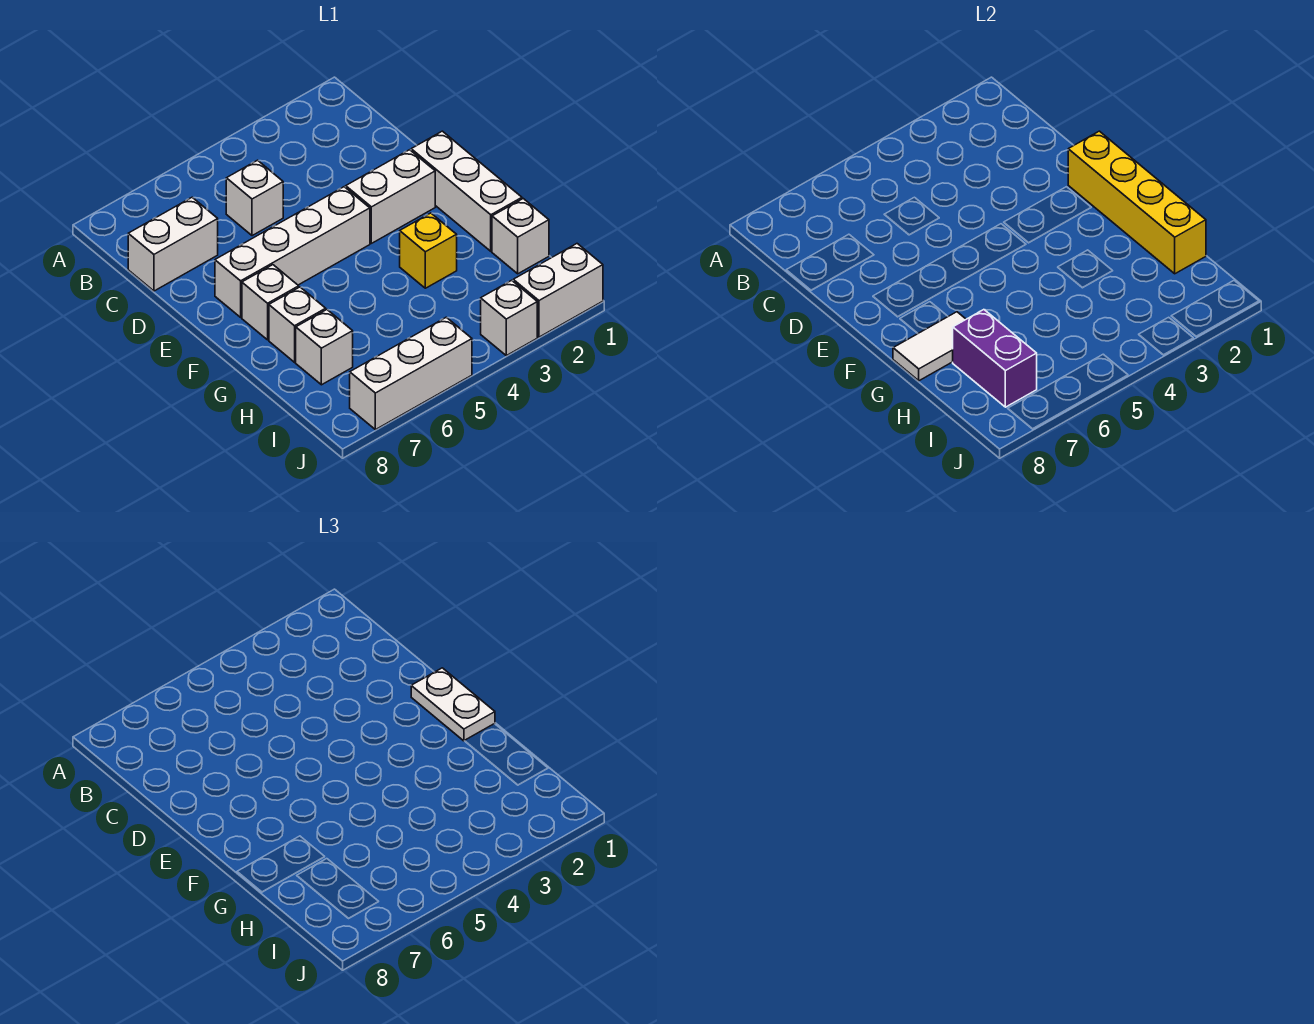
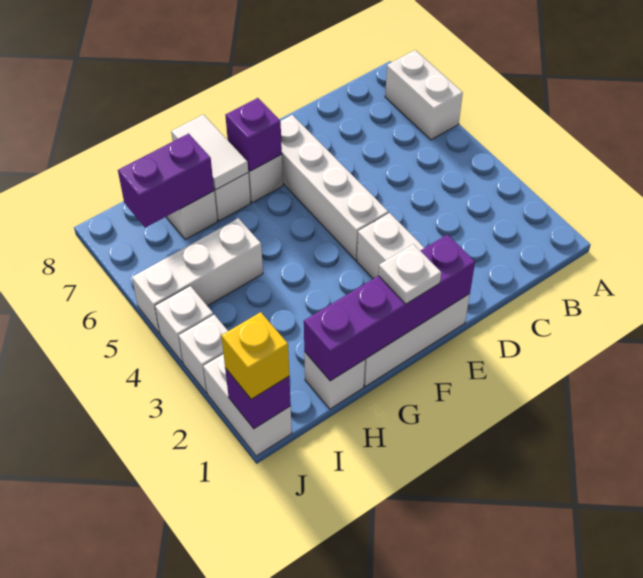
white brick C5 level 1 -> white brick J4 level 1
white brick C7:C8 level 1 -> white brick A6:A7 level 1
yellow brick E1:H1 level 2 -> purple brick E1:H1 level 2
white plate E1:F1 level 3 -> white plate F1 level 3
none -> purple brick F7 level 2
yellow brick G3 level 1 -> yellow brick J1 level 3
none -> purple brick J1 level 2
white brick J5:J7 level 1 -> white brick H5:J5 level 1

